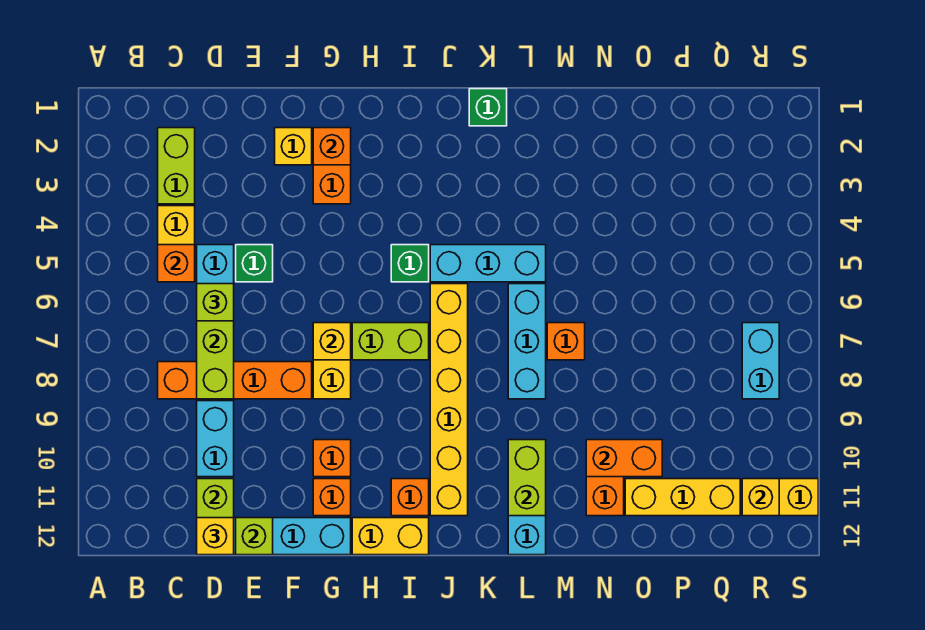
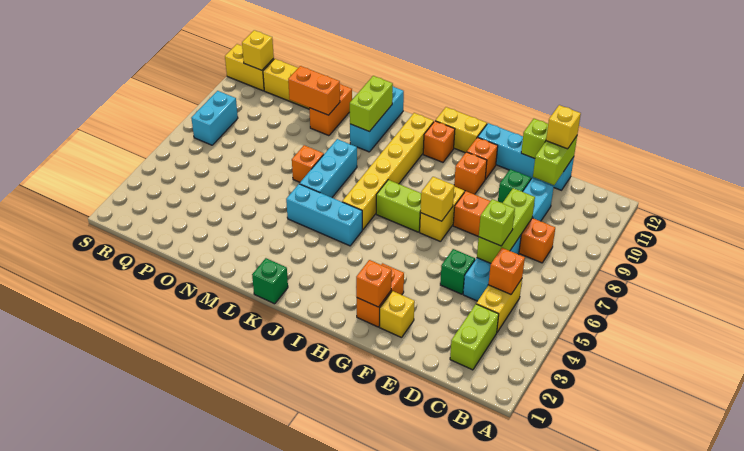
green brick I5 level 1 -> green brick E10 level 1

